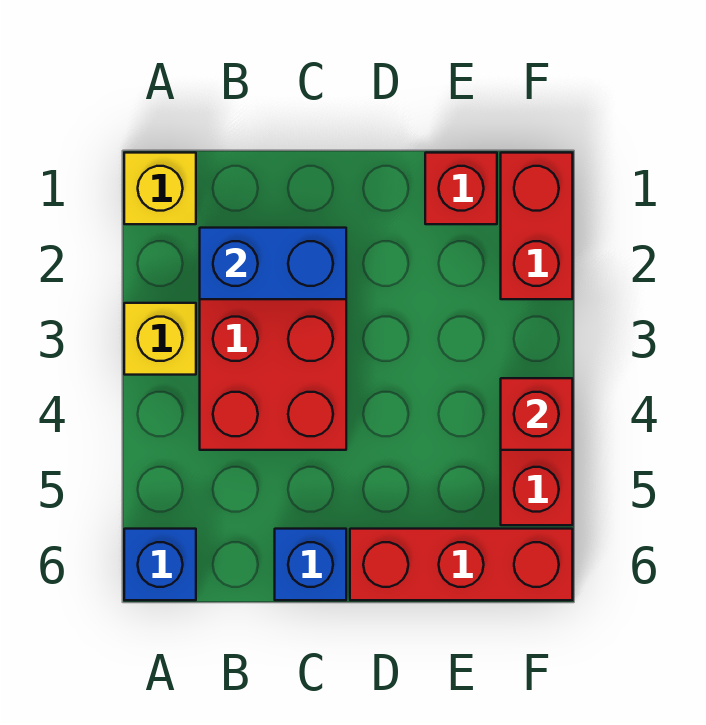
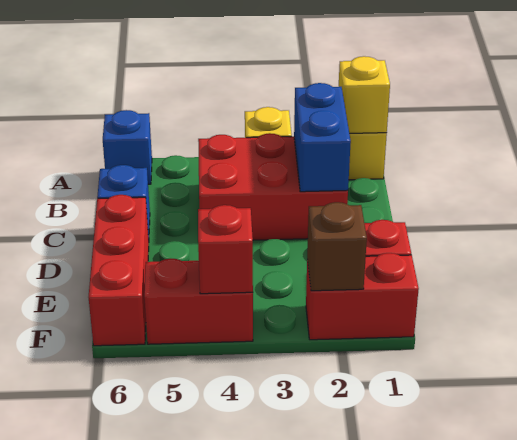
none -> yellow brick A1 level 2
none -> brown brick F2 level 2

